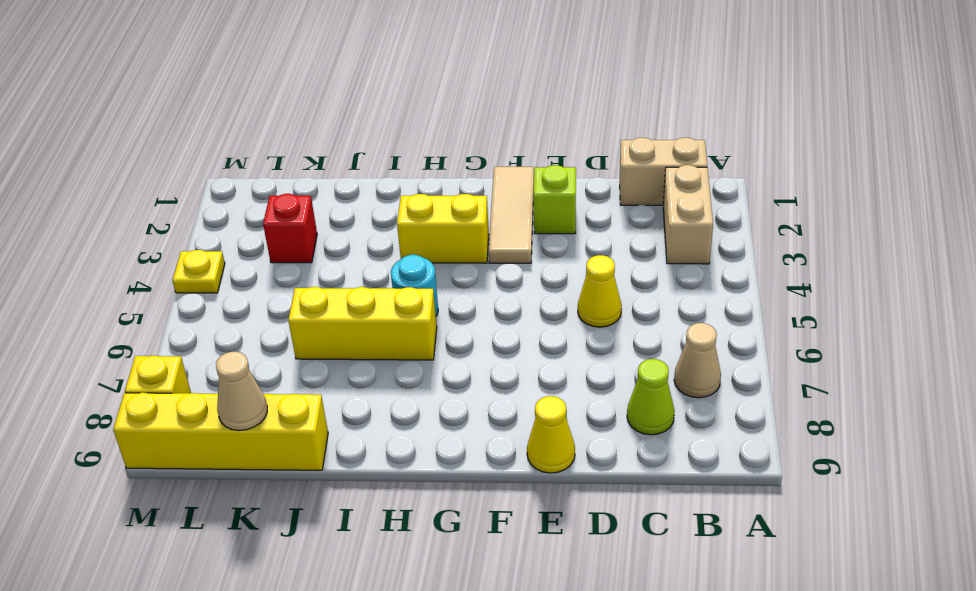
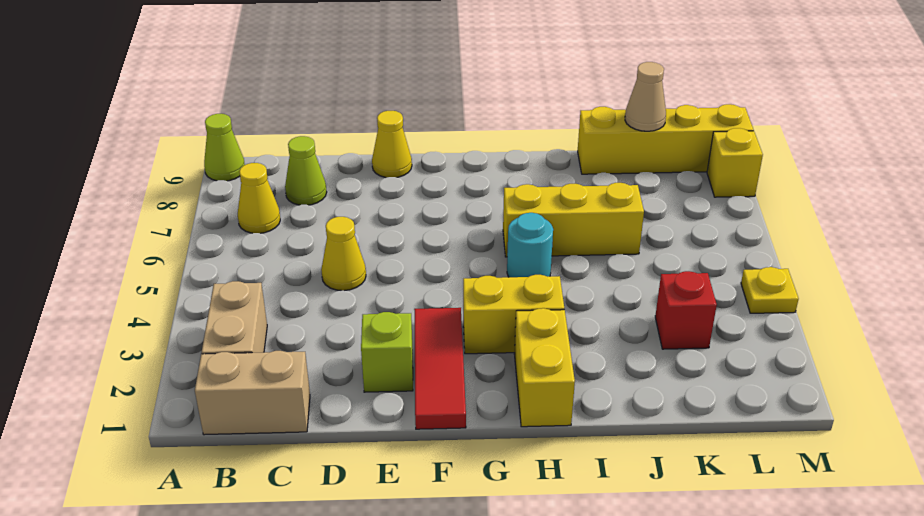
none -> lime cone A9 level 1
tan cone B7 level 1 -> yellow cone B7 level 1
tan tile F1:F3 level 1 -> red tile F1:F3 level 1
none -> yellow brick H1:H2 level 1

